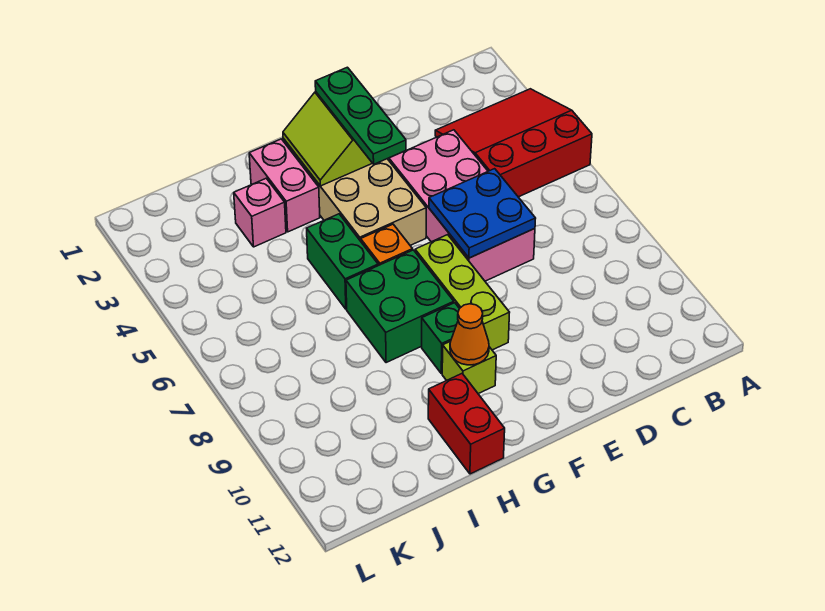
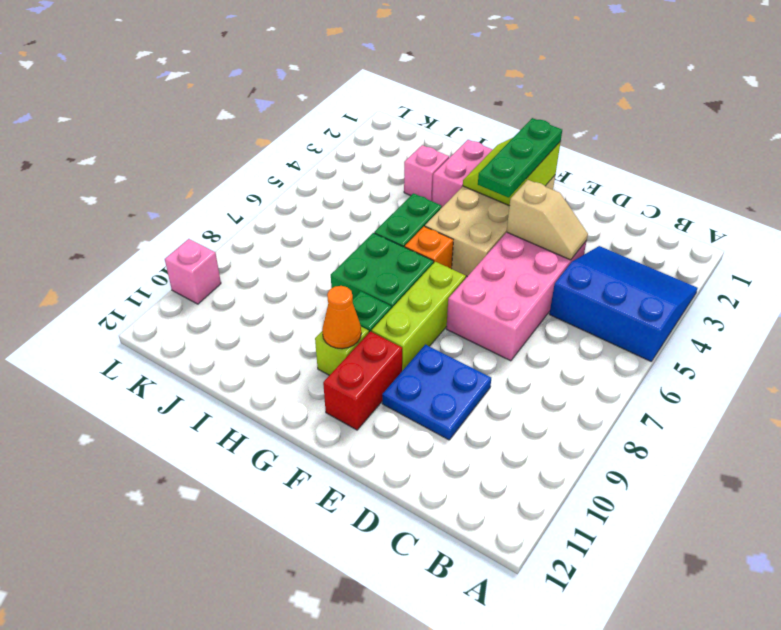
red slope A3:C5 level 1 top 5 -> blue slope A3:C5 level 1 top 5
none -> tan slope D4:E4 level 2 top E
blue plate D6:E7 level 2 -> blue plate D9:E10 level 1
red brick H11:H12 level 1 -> red brick F10:F11 level 1
none -> pink brick L10 level 1

